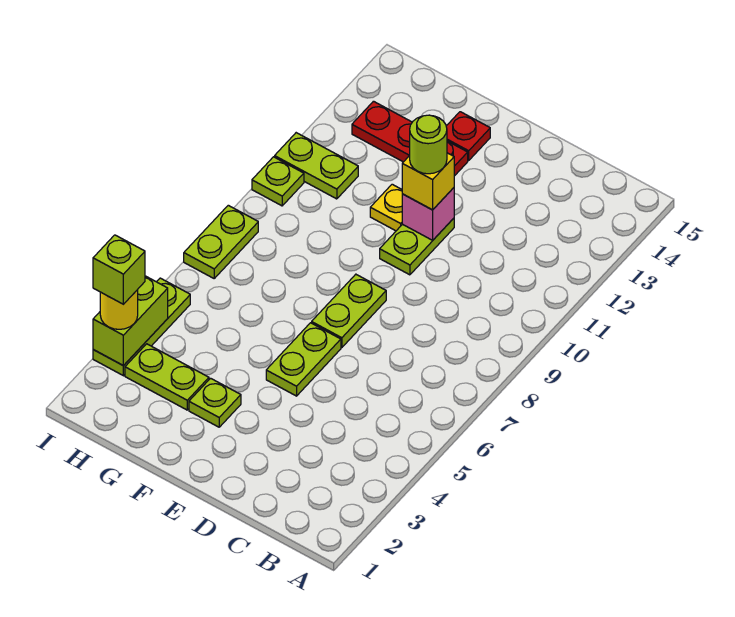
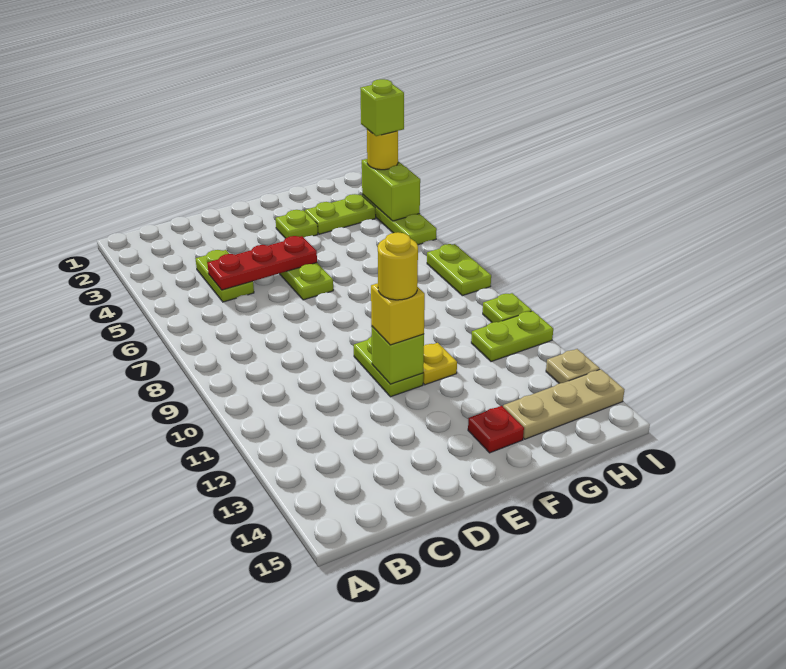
lime plate E7:E8 level 1 -> lime plate C4:C5 level 1
pink brick E11 level 2 -> lime brick E11 level 2
lime round brick E11 level 4 -> yellow round brick E11 level 4
red plate F13:H13 level 1 -> red plate C5:E5 level 2
none -> tan plate G14:I14 level 1
none -> tan plate I13 level 1

